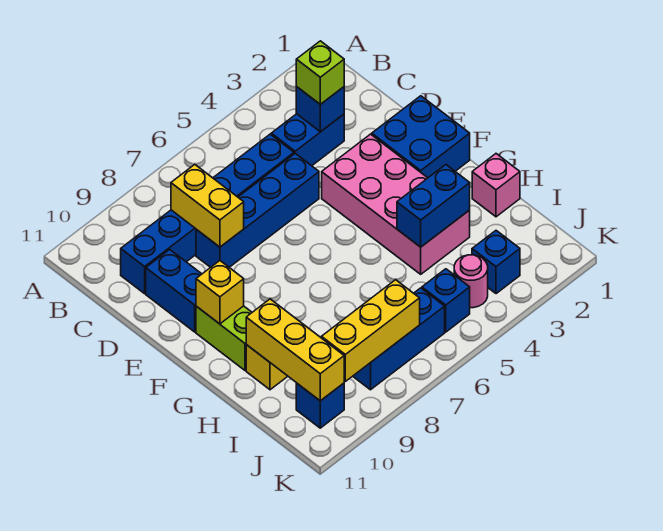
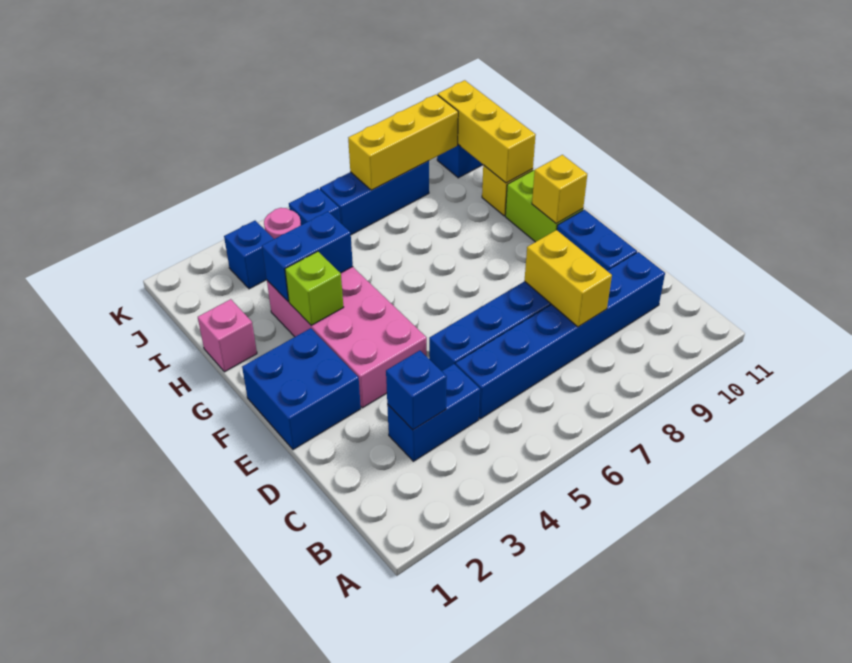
lime brick C3 level 3 -> lime brick G3 level 2

